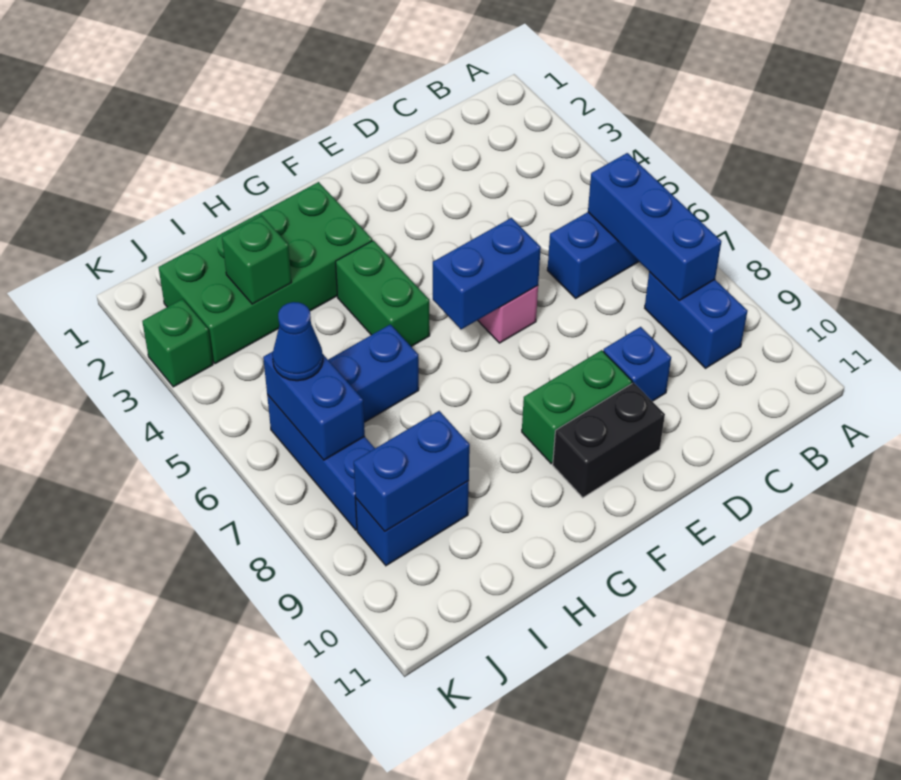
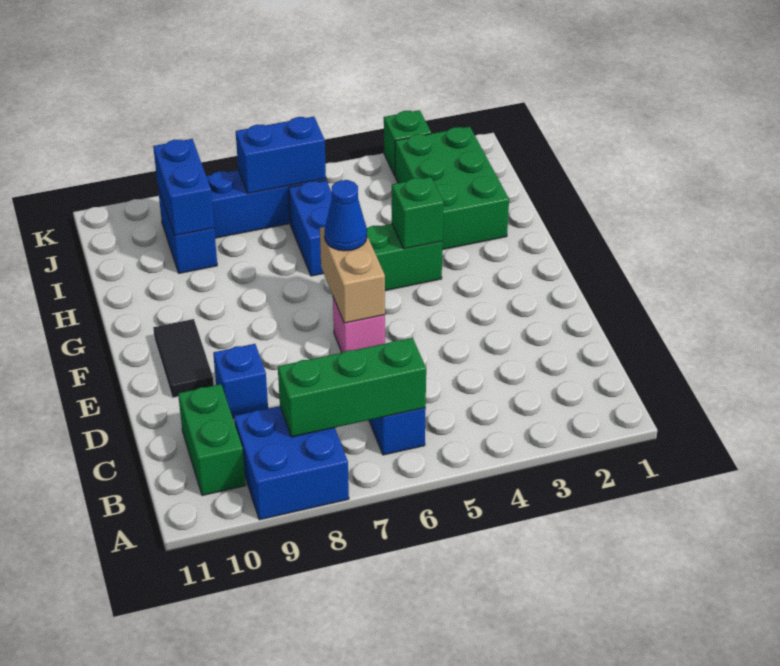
blue brick B6:B8 level 2 -> green brick B6:B8 level 2
blue brick B8:B9 level 1 -> blue brick A8:B9 level 1
blue brick E6:F6 level 2 -> tan brick E6:F6 level 2
green brick E9:F9 level 1 -> green brick B10:C10 level 1
black brick E10:F10 level 1 -> black tile E10:F10 level 1
green brick G2:J3 level 1 -> green brick H2:J3 level 1
green brick I3 level 2 -> green brick G4 level 2
blue cone J6 level 3 -> blue cone F6 level 3

